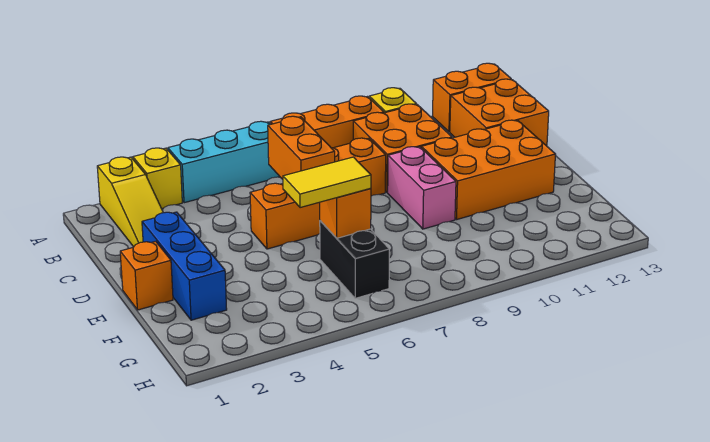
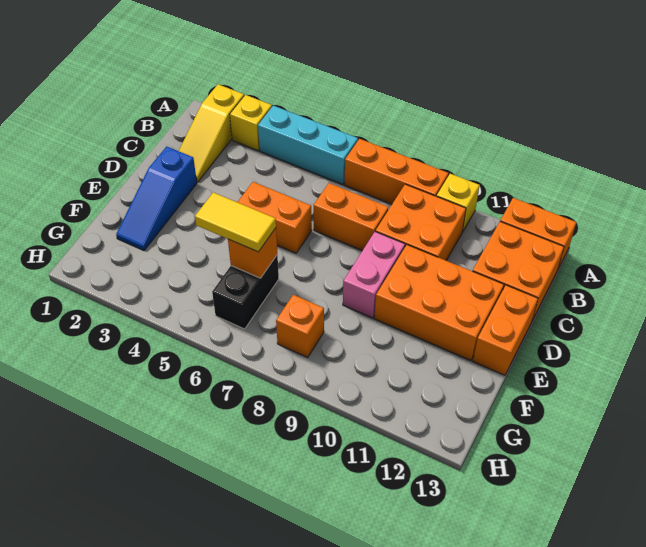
orange brick C6:D6 level 2 -> orange brick D13:E13 level 1
blue brick D2:F2 level 1 -> blue slope D2:F2 level 1 top D
orange brick E1 level 1 -> orange brick G8 level 1

